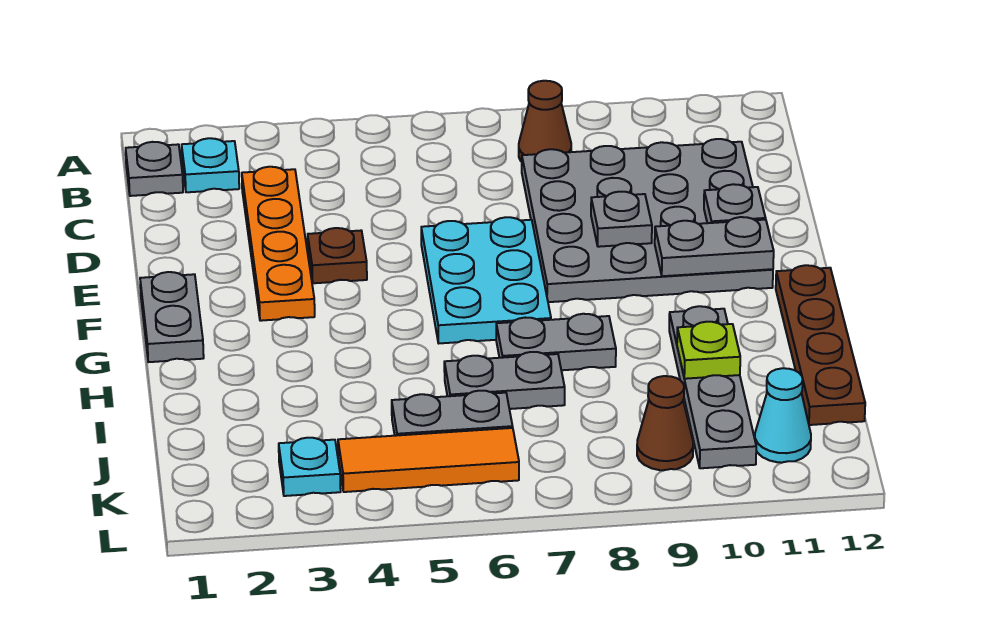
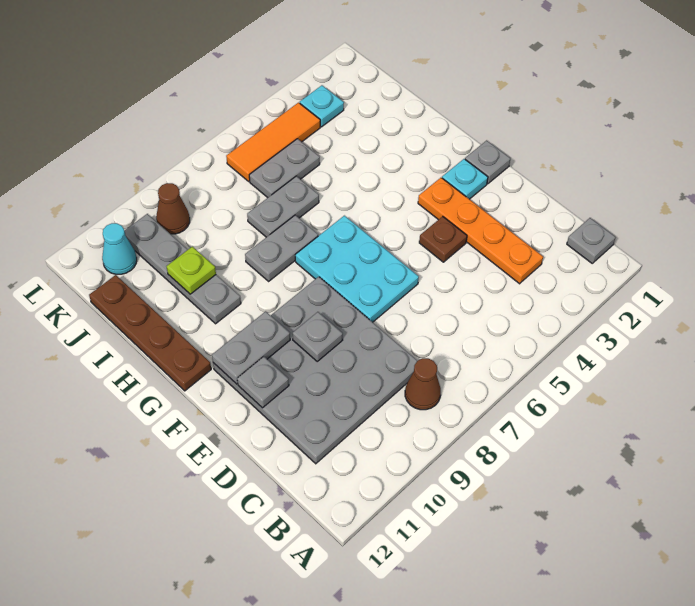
cyan plate B2 level 1 -> cyan plate F2 level 1
grey plate F1:G1 level 1 -> grey plate F1 level 1

